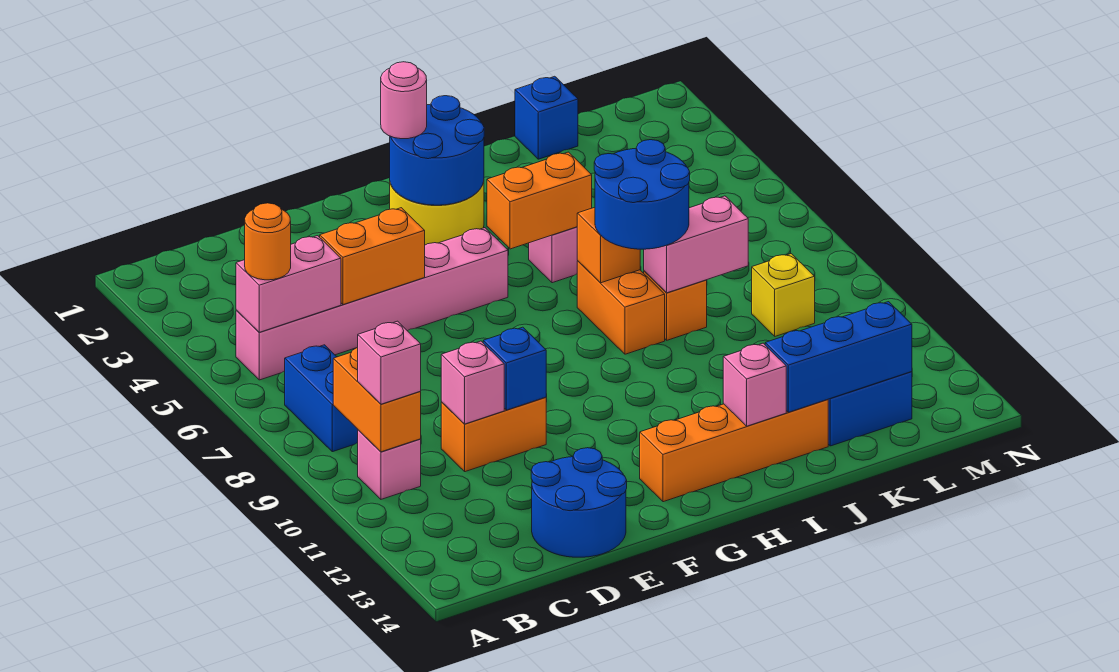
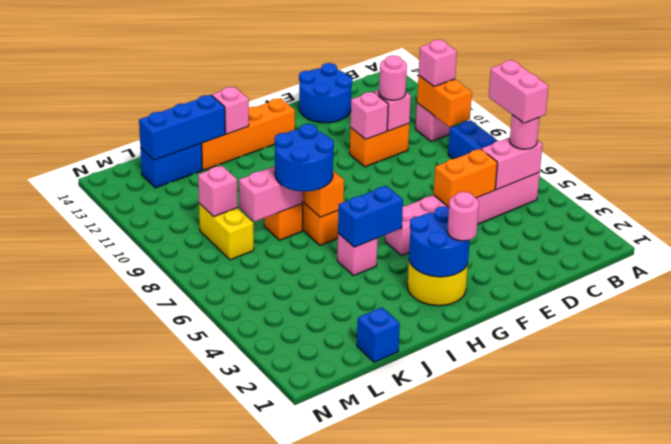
orange round brick B5 level 3 -> pink round brick B5 level 3
none -> pink brick B5:B6 level 4
none -> pink round brick D10 level 3
blue brick E10 level 2 -> pink brick E10 level 2
orange brick H5:I5 level 2 -> blue brick H5:I5 level 2
yellow brick L9 level 1 -> yellow brick L8:L9 level 1
none -> pink brick L9 level 2

